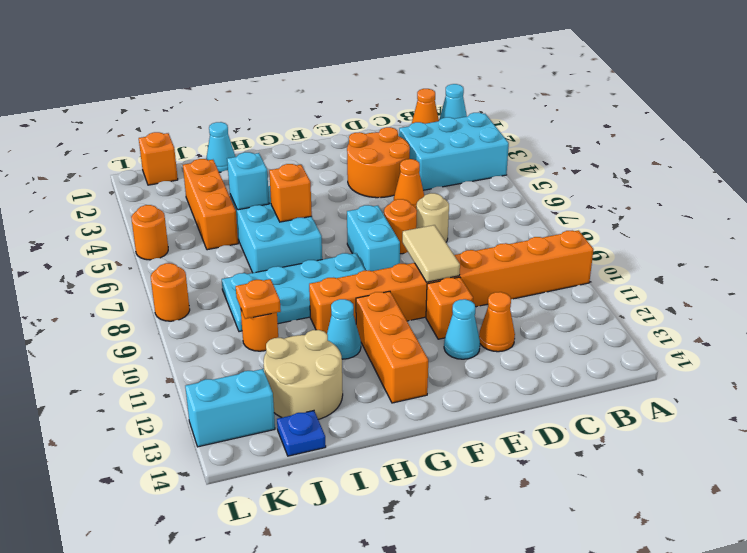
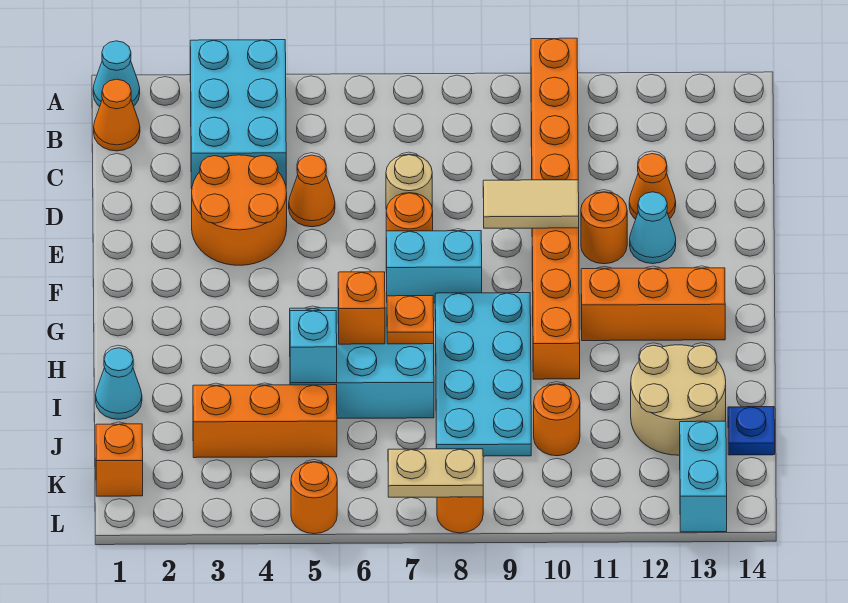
orange brick E11 level 1 -> orange round brick E11 level 1
cyan cone H11 level 1 -> none
orange plate J10 level 2 -> orange plate H7 level 2
none -> tan plate L7:L8 level 2

